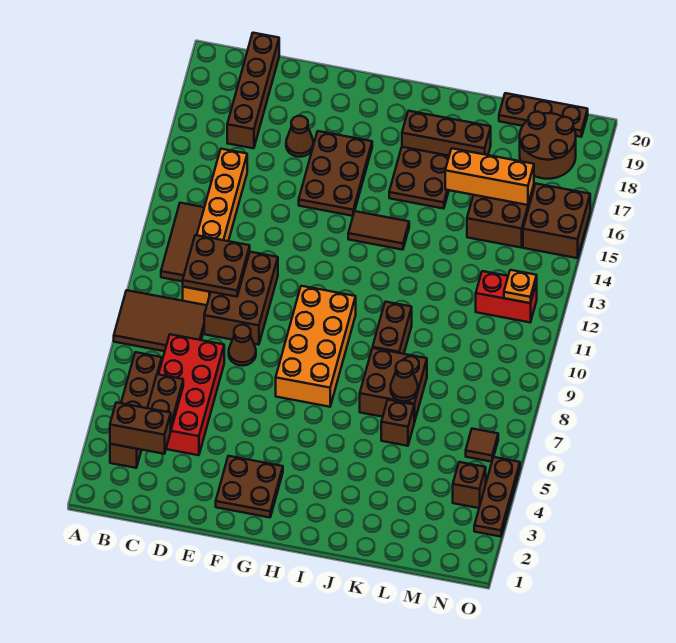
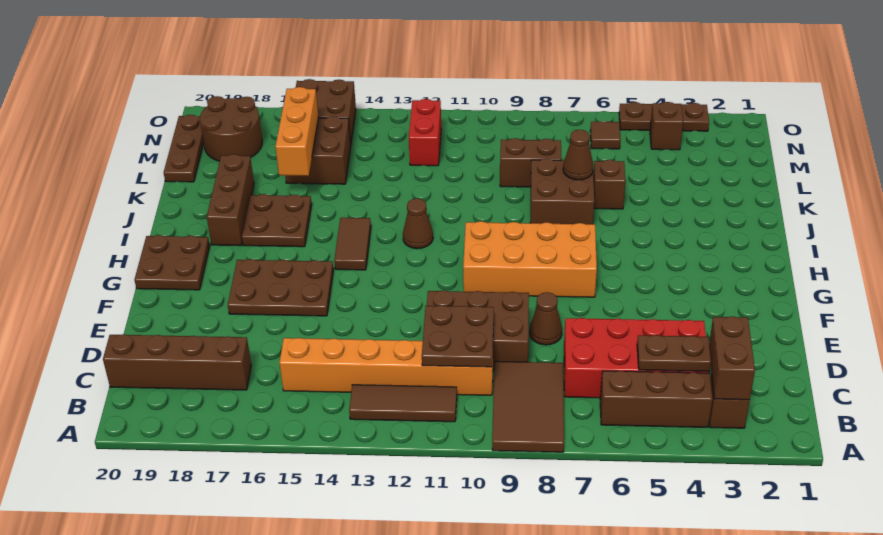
brown cone E17 level 1 -> brown cone I12 level 1
brown plate F2:G3 level 1 -> brown plate G19:H20 level 1
brown brick J9:J10 level 1 -> brown brick L8:L9 level 1
orange plate N12 level 2 -> none

